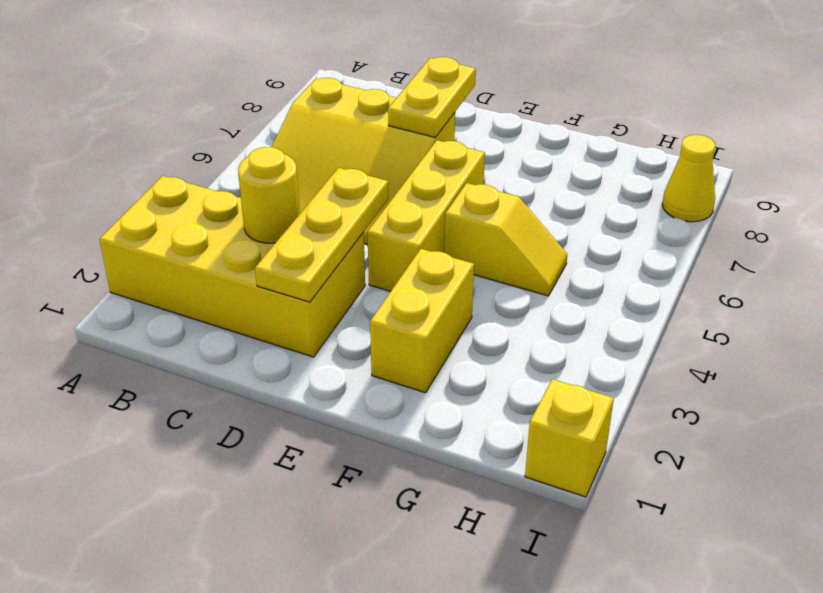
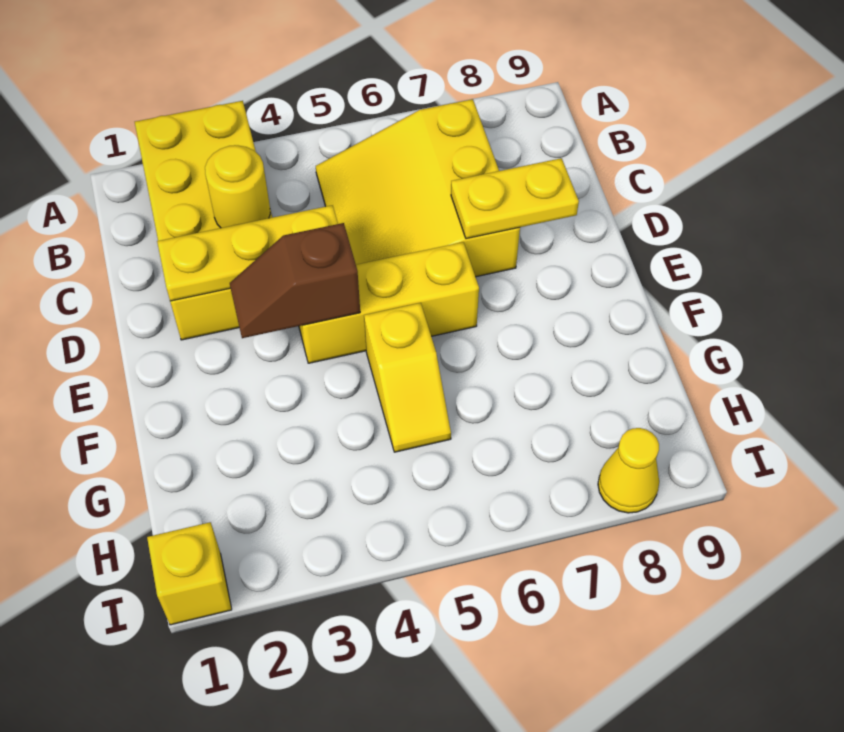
none -> brown slope E3:E4 level 2 top 4
yellow brick F2:F3 level 1 -> none

